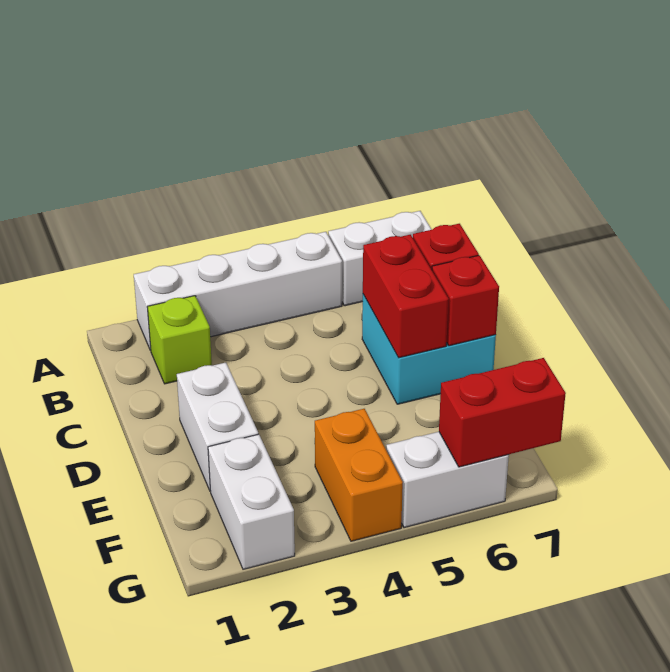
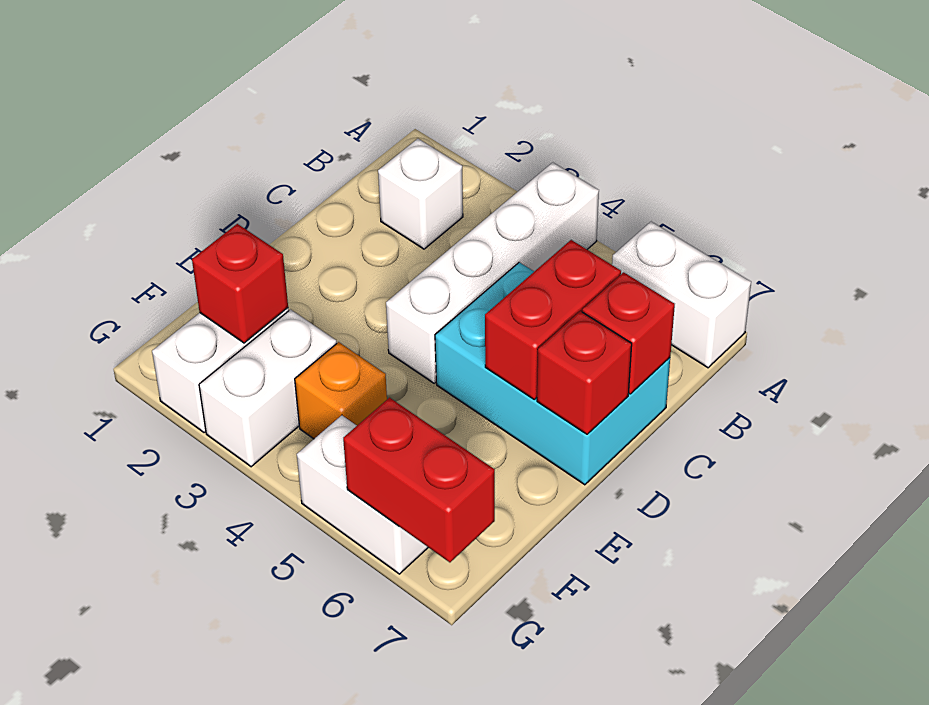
white brick A2:A5 level 1 -> white brick A4:D4 level 1
lime brick B2 level 1 -> white brick B2 level 1
cyan brick C6:D7 level 1 -> cyan brick C5:D7 level 1
white brick D2:E2 level 1 -> white brick F3:G3 level 1
none -> red brick F2 level 2
orange brick F4:G4 level 1 -> orange brick F4 level 1

